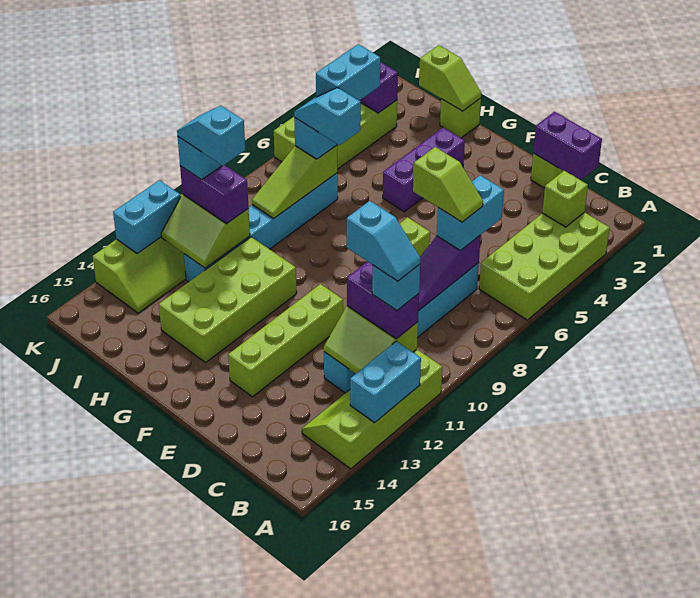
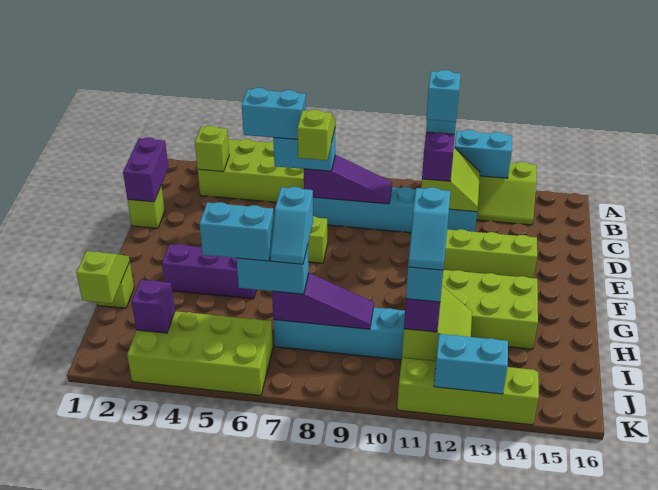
none -> cyan brick C5:C6 level 4
lime slope I7:I9 level 2 top 7 -> purple slope I7:I9 level 2 top 7

